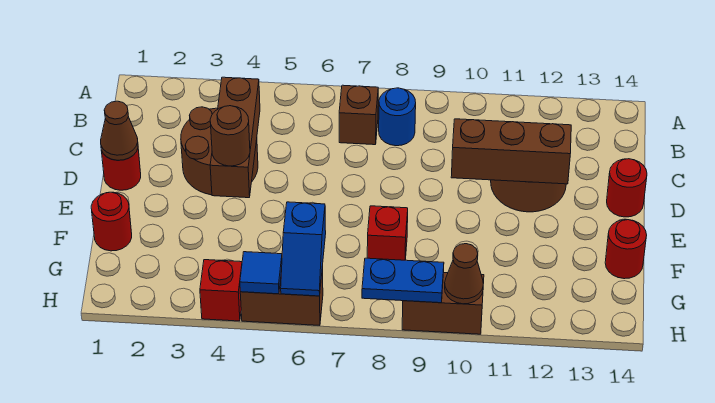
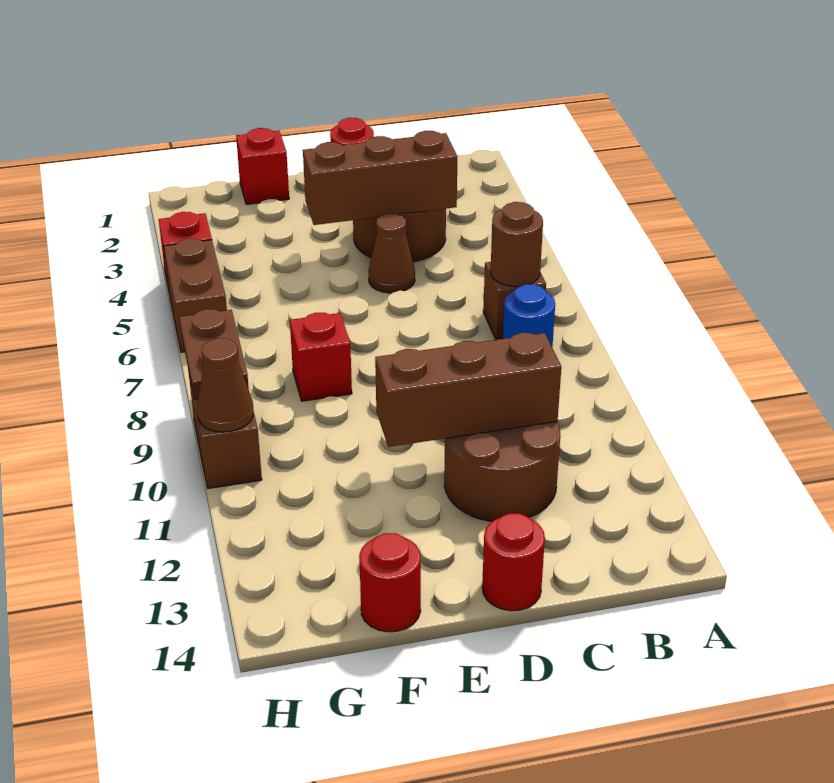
brown cone D1 level 2 -> brown cone D5 level 1
brown brick D10:D12 level 2 -> brown brick C11:E11 level 2
brown round brick E4 level 3 -> brown round brick B7 level 2
red round brick F1 level 1 -> red brick F1 level 1
blue slope G6:H6 level 2 top G -> none
blue tile H5 level 2 -> none
blue plate H8:H9 level 2 -> brown plate H8:H9 level 2

